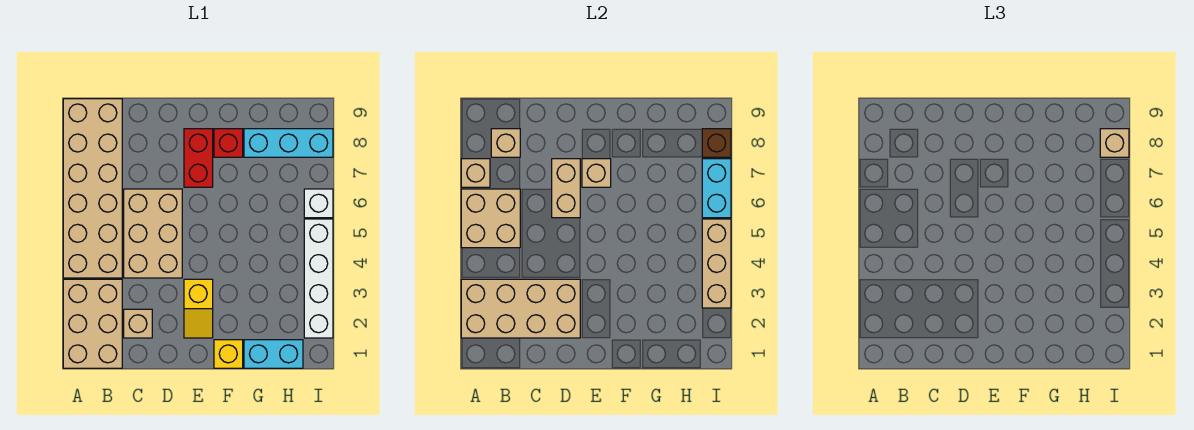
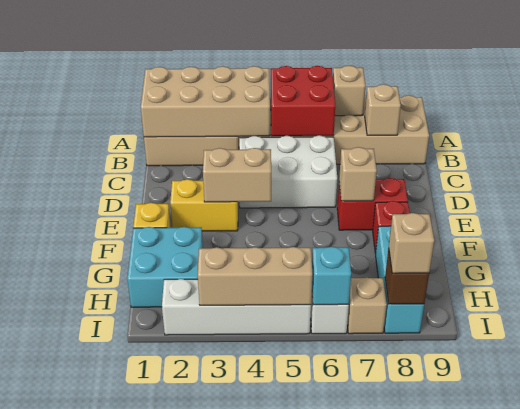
tan brick A2:D3 level 2 -> tan brick A1:B4 level 2
tan brick A5:B6 level 2 -> red brick A5:B6 level 2
tan brick C2 level 1 -> tan brick I7 level 1
tan brick C4:D6 level 1 -> white brick C4:D6 level 1
tan brick D6:D7 level 2 -> tan brick E3:E4 level 2
yellow slope E2:E3 level 1 top 3 -> yellow brick E2:E3 level 1
cyan brick G1:H1 level 1 -> cyan brick G1:H2 level 1
cyan brick I6:I7 level 2 -> cyan brick I6 level 2

